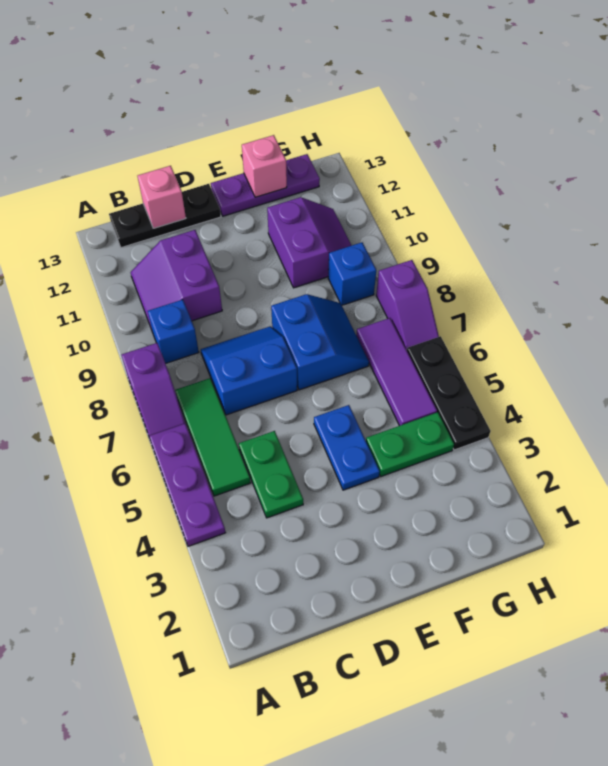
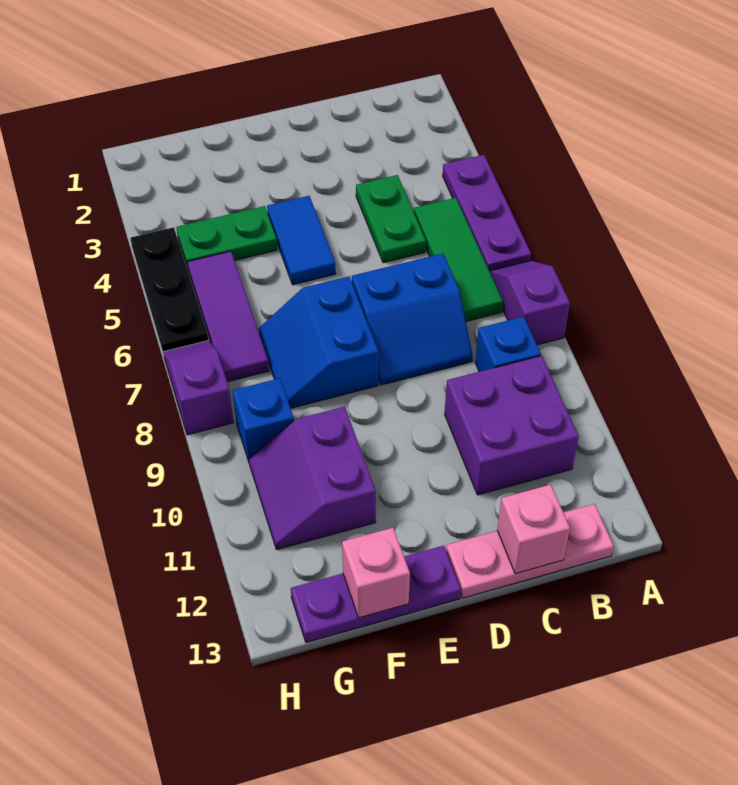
purple slope B10:C11 level 1 top C -> purple brick B10:C11 level 1
black plate B13:D13 level 1 -> pink plate B13:D13 level 1
blue plate E4:E5 level 1 -> blue tile E4:E5 level 1

